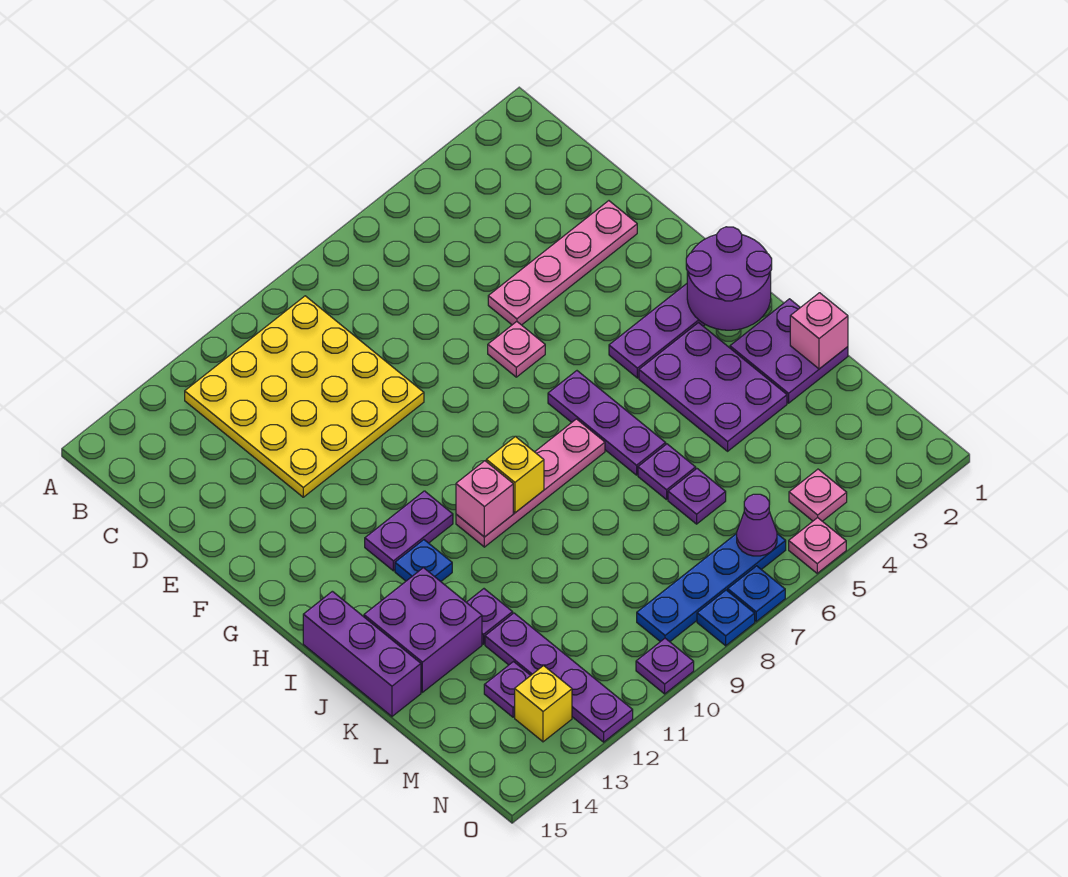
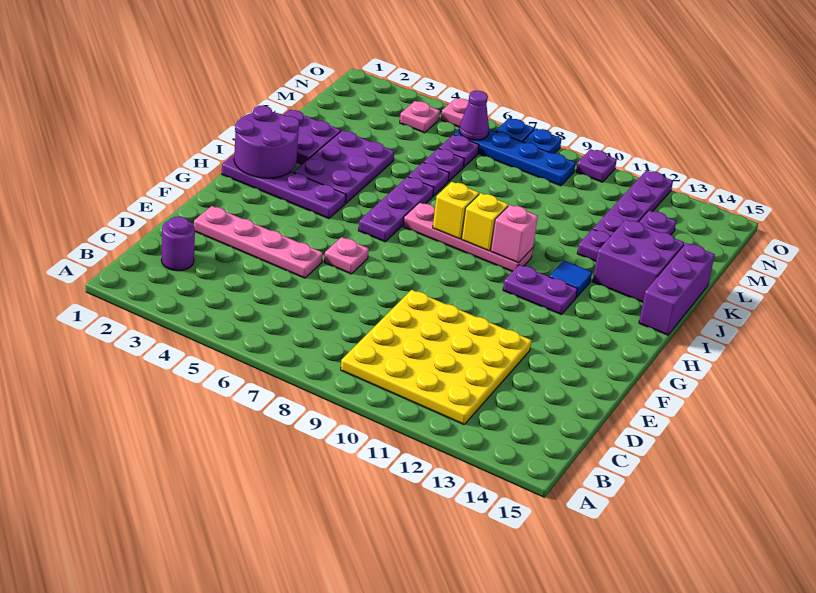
none -> purple round brick C2 level 1
blue plate I12 level 1 -> blue tile I12 level 1
pink brick K1 level 2 -> none
none -> purple plate M6 level 1
yellow brick N13 level 1 -> yellow brick I8 level 2

